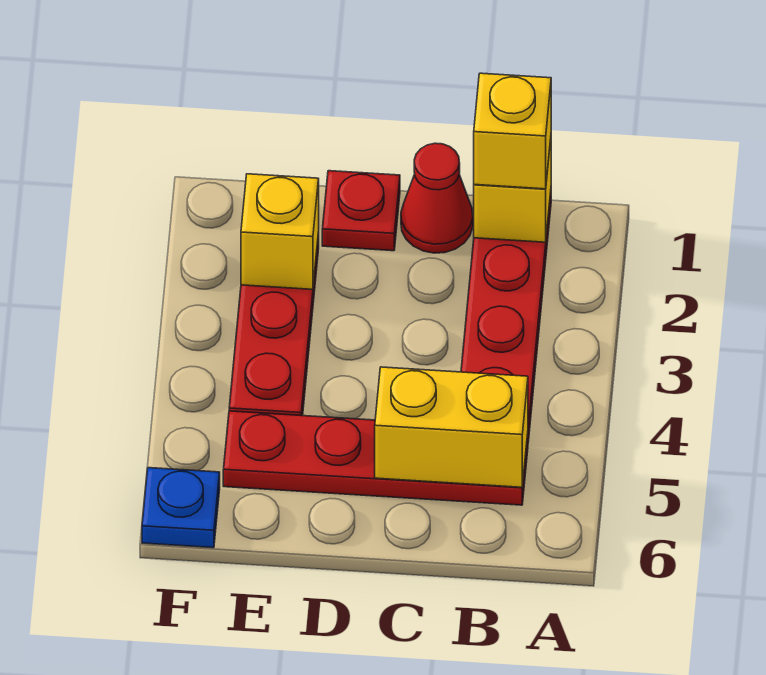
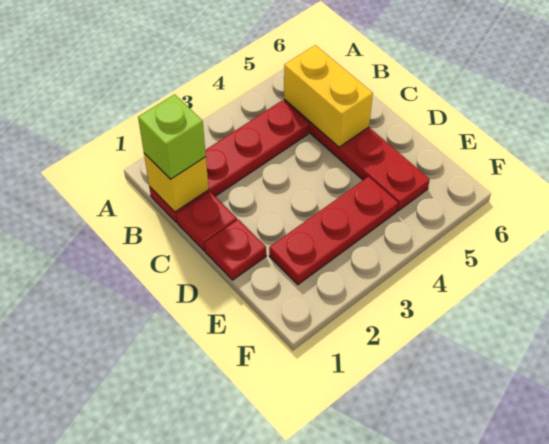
yellow brick B1 level 3 -> lime brick B1 level 3
red cone C1 level 1 -> red plate C1 level 1
yellow brick E2 level 2 -> none
blue plate F6 level 1 -> none

